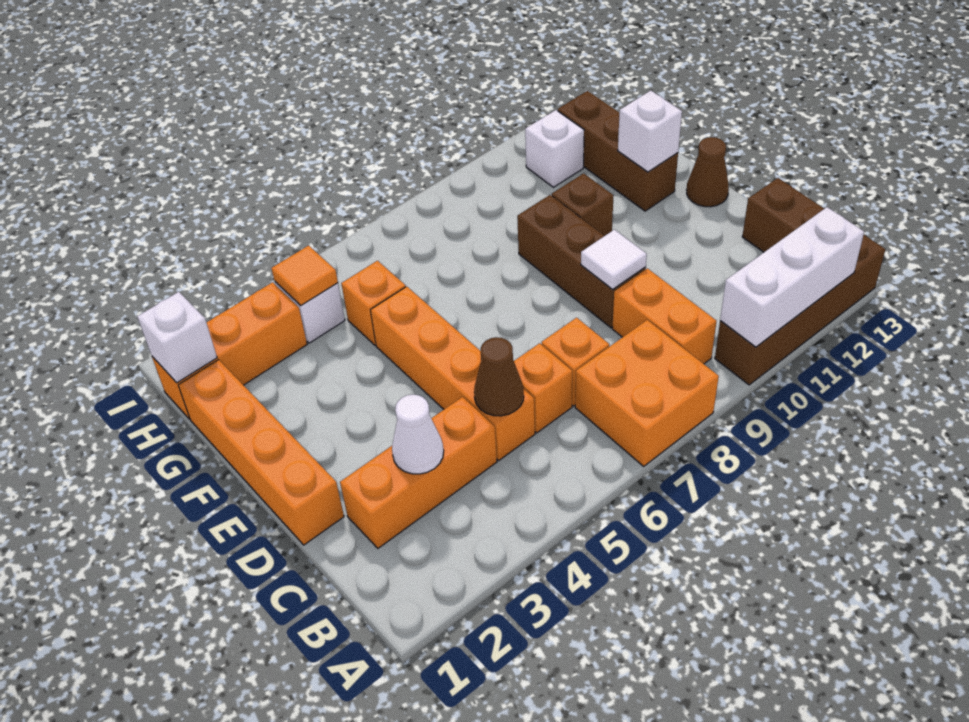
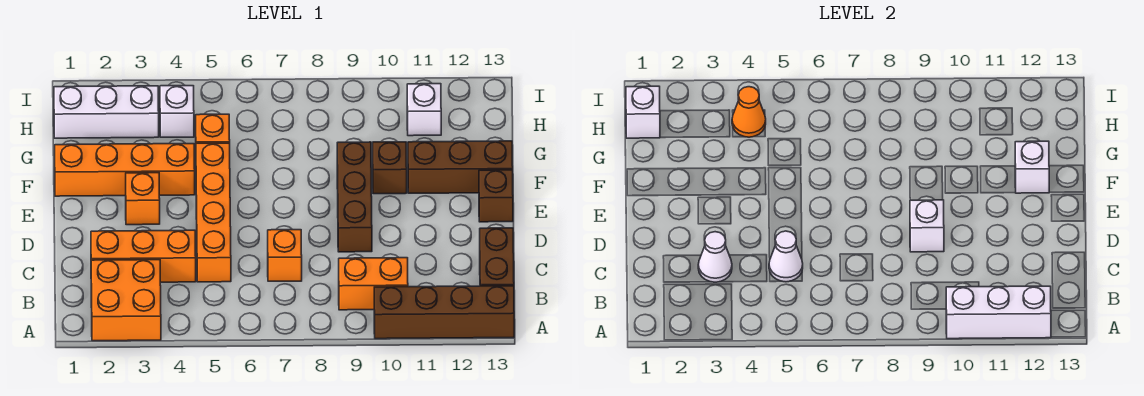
orange brick A7:B8 level 1 -> orange brick A2:B3 level 1
orange brick B9:C9 level 1 -> orange brick B9:B10 level 1
brown cone C5 level 2 -> white cone C5 level 2
orange brick C6 level 1 -> orange brick E3 level 1
orange brick D1:G1 level 1 -> orange brick F1:F4 level 1
white tile D9 level 2 -> white brick D9 level 2
brown cone E13 level 1 -> brown brick E13 level 1
brown brick F12:H12 level 1 -> brown brick F11:F13 level 1
orange brick H1:H3 level 1 -> white brick H1:H3 level 1
orange tile H4 level 2 -> orange cone H4 level 2

